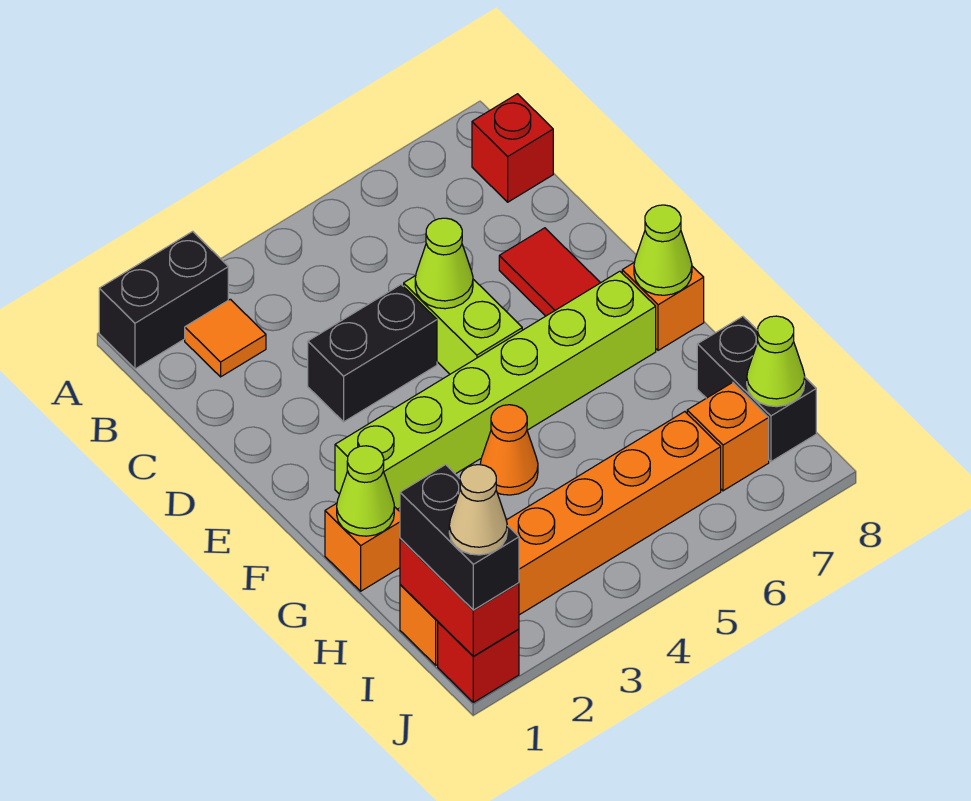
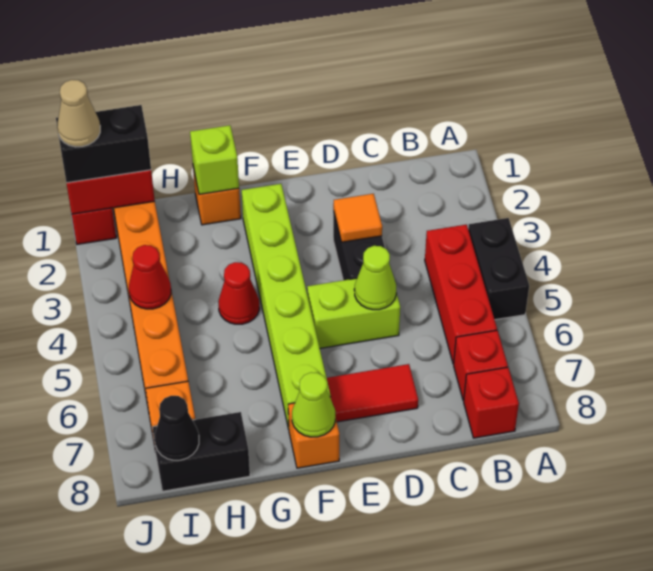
black brick A1:A2 level 1 -> black brick A4:A5 level 1
orange tile B2 level 1 -> orange tile D3 level 2
none -> red brick B4:B6 level 1
none -> red brick B7 level 1
lime cone G1 level 2 -> lime brick G1 level 2
orange cone G4 level 1 -> red cone G4 level 1
none -> red cone I4 level 2
lime cone I8 level 2 -> black cone I8 level 2

